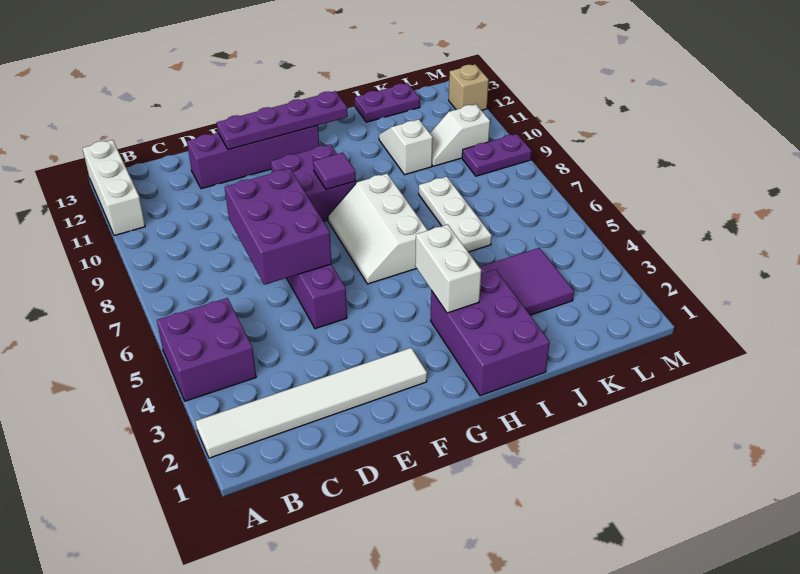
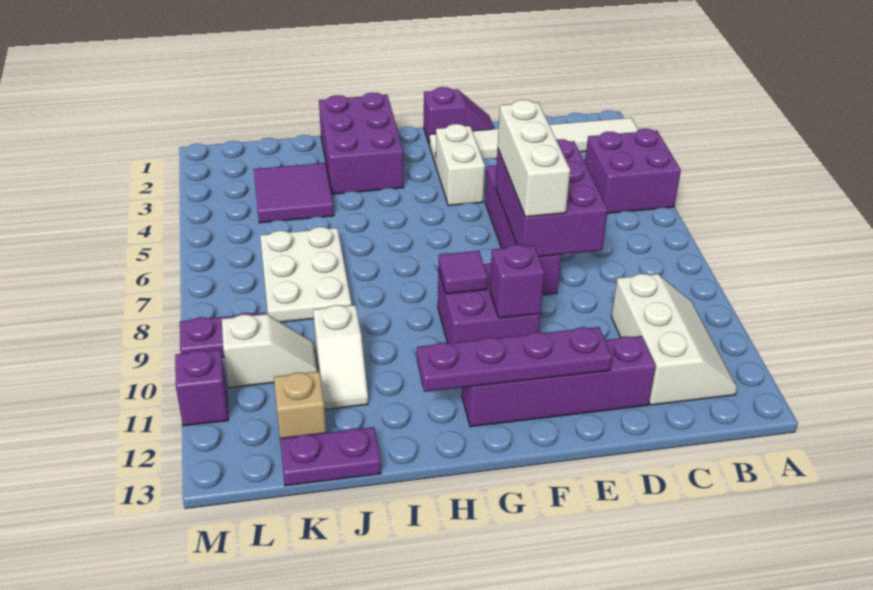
white brick A11:A13 level 1 -> white brick E6:E8 level 3
none -> purple slope E1:F1 level 1 top F
none -> purple brick F10 level 2
white slope G6:H8 level 1 top H -> white slope B10:C12 level 1 top C
white brick H3:H4 level 2 -> white brick F3:F4 level 1
white plate J6:J8 level 1 -> white plate J6:K8 level 1
none -> purple brick M11 level 1
tan brick M12 level 1 -> tan brick K12 level 1

